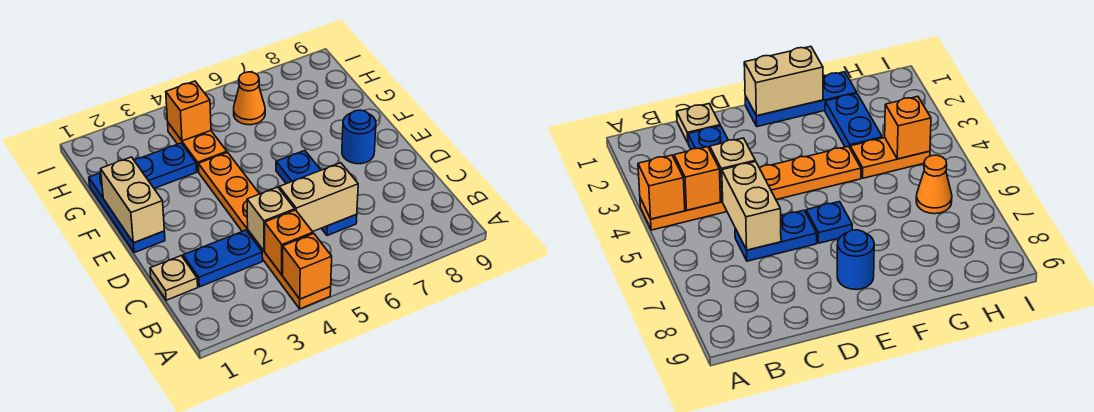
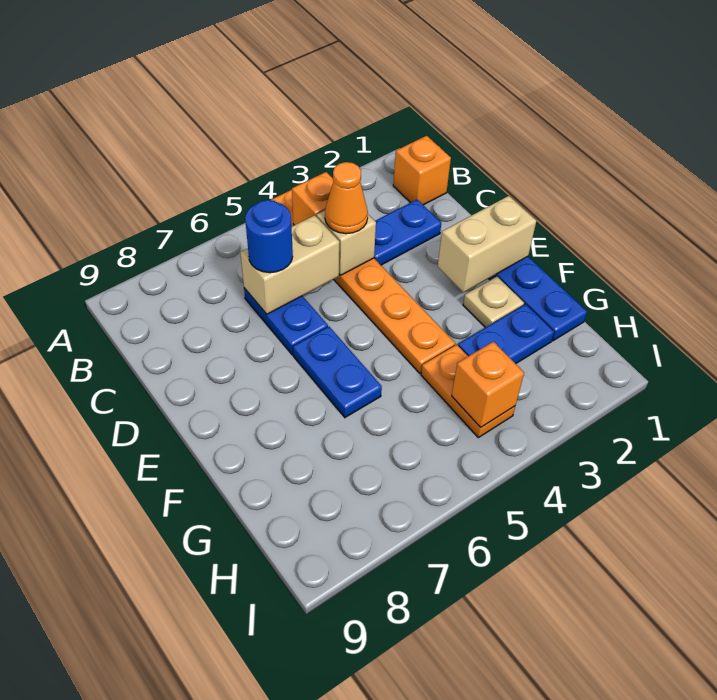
orange brick A4 level 2 -> orange brick B1 level 1
tan plate C1 level 1 -> tan plate F2 level 1
tan brick E1:F1 level 2 -> tan brick E1:E2 level 2
blue plate E6 level 1 -> blue plate E6:F6 level 1
blue round brick E8 level 1 -> blue round brick C6 level 3
orange cone H6 level 1 -> orange cone C4 level 3

